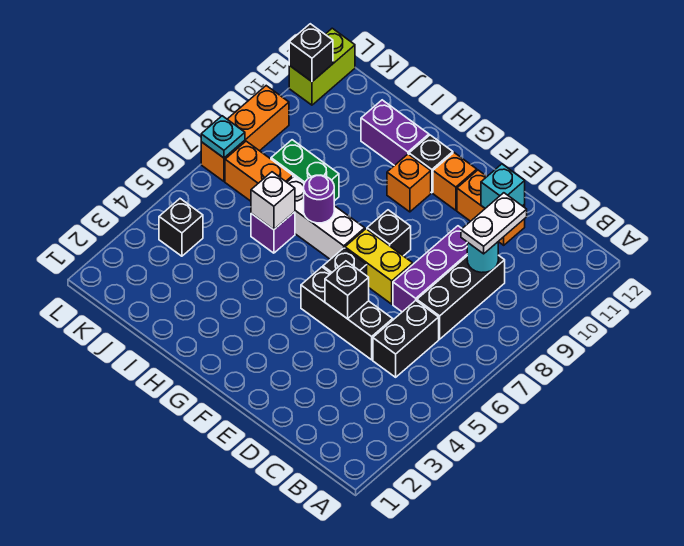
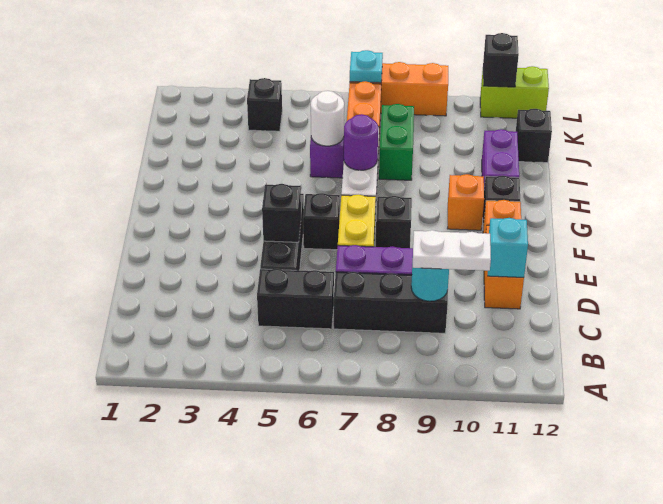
white brick I6 level 2 -> white round brick I6 level 2
none -> black brick J12 level 1

